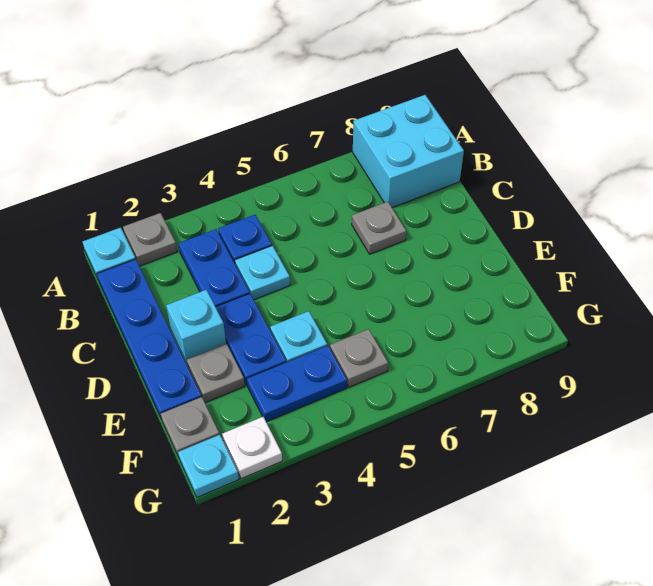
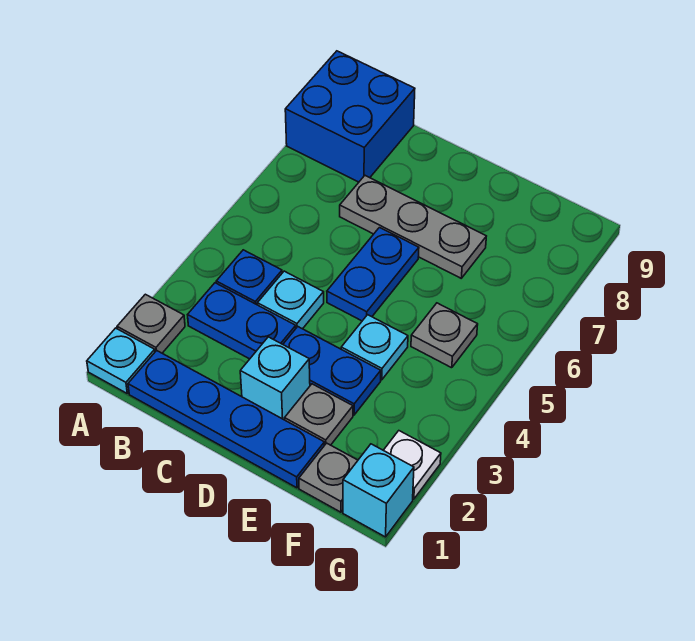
cyan brick A8:B9 level 1 -> blue brick A8:B9 level 1
grey plate C7 level 1 -> grey plate C7:E7 level 1
blue plate F3:F4 level 1 -> blue plate D5:D6 level 1
cyan plate G1 level 1 -> cyan brick G1 level 1

